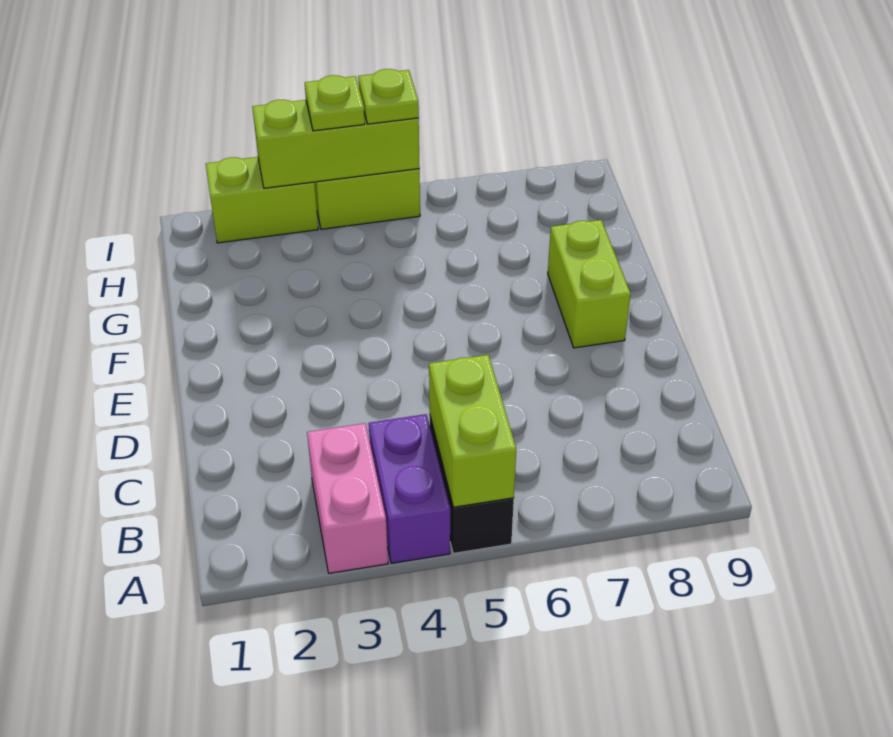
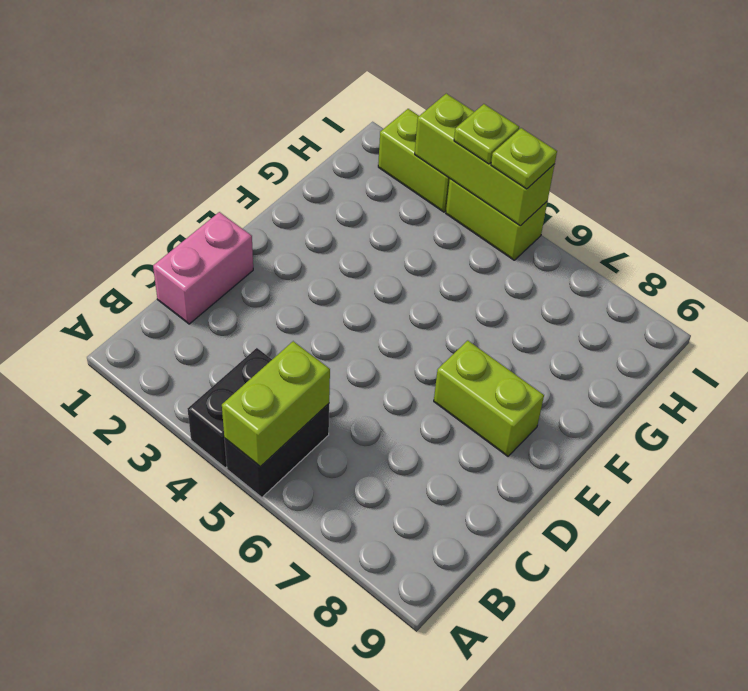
pink brick A3:B3 level 1 -> pink brick C1:D1 level 1
purple brick A4:B4 level 1 -> black brick A4:B4 level 1
lime brick E8:F8 level 1 -> lime brick E7:E8 level 1

